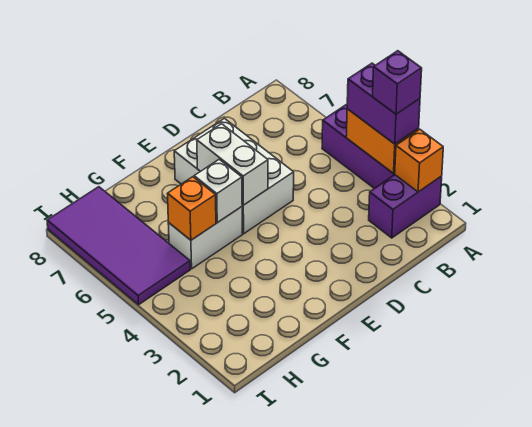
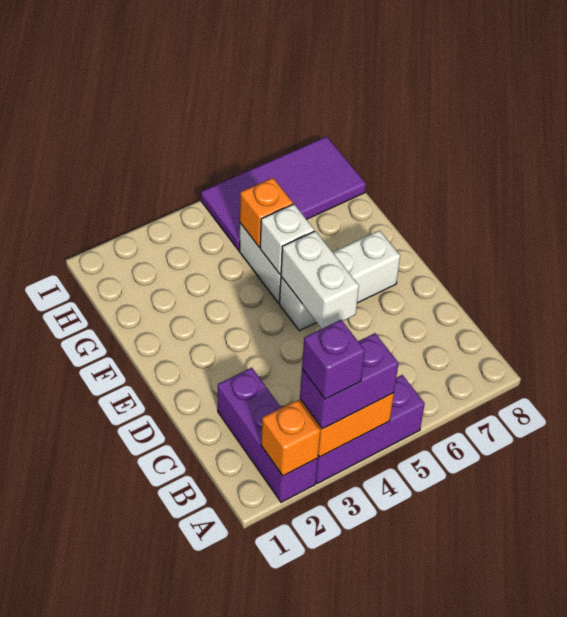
purple brick A2:B2 level 1 -> purple brick A2:C2 level 1
white brick D5:E7 level 1 -> white brick E5:E7 level 1
white brick E5:E6 level 2 -> white brick D5:E5 level 2

